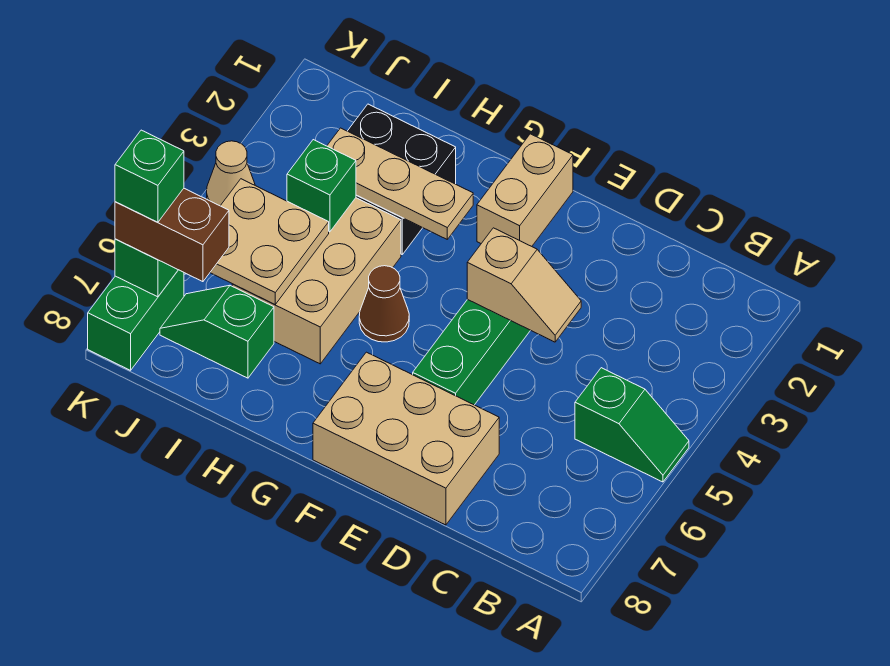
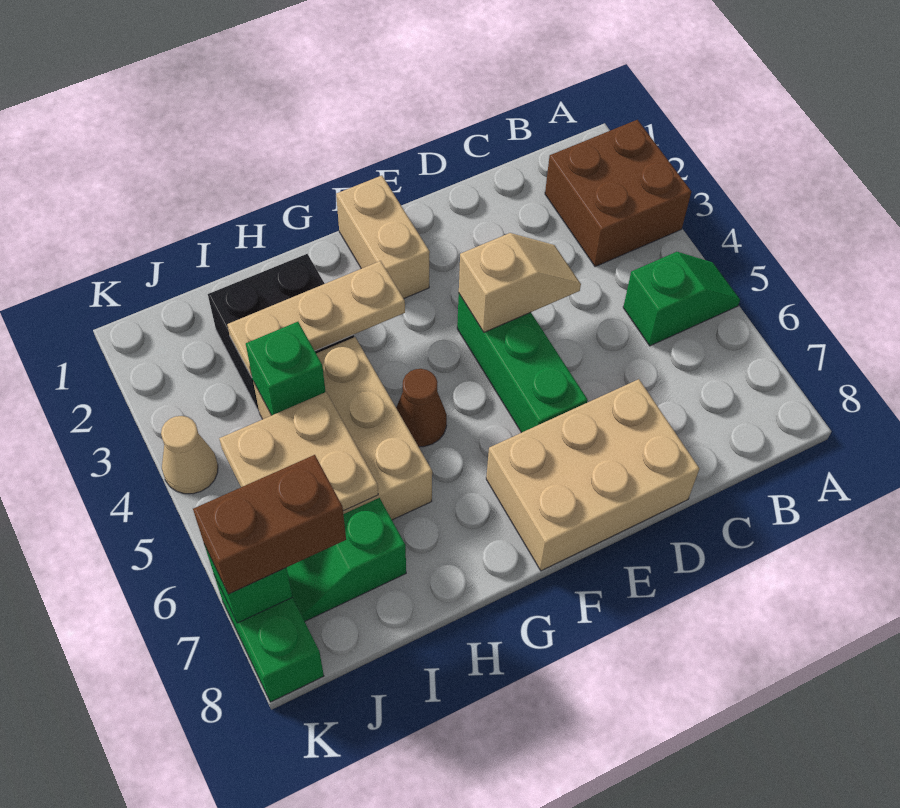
none -> brown brick A2:B3 level 1
green brick K7 level 4 -> none

